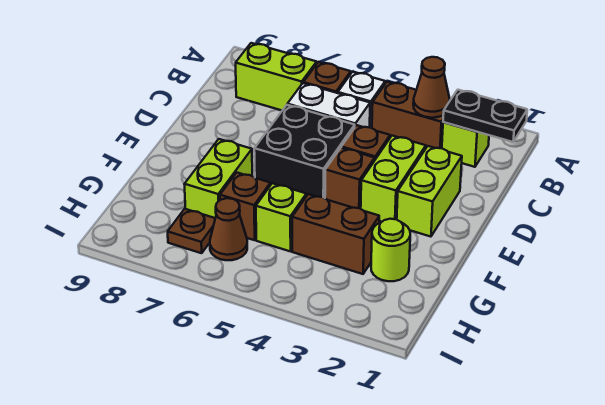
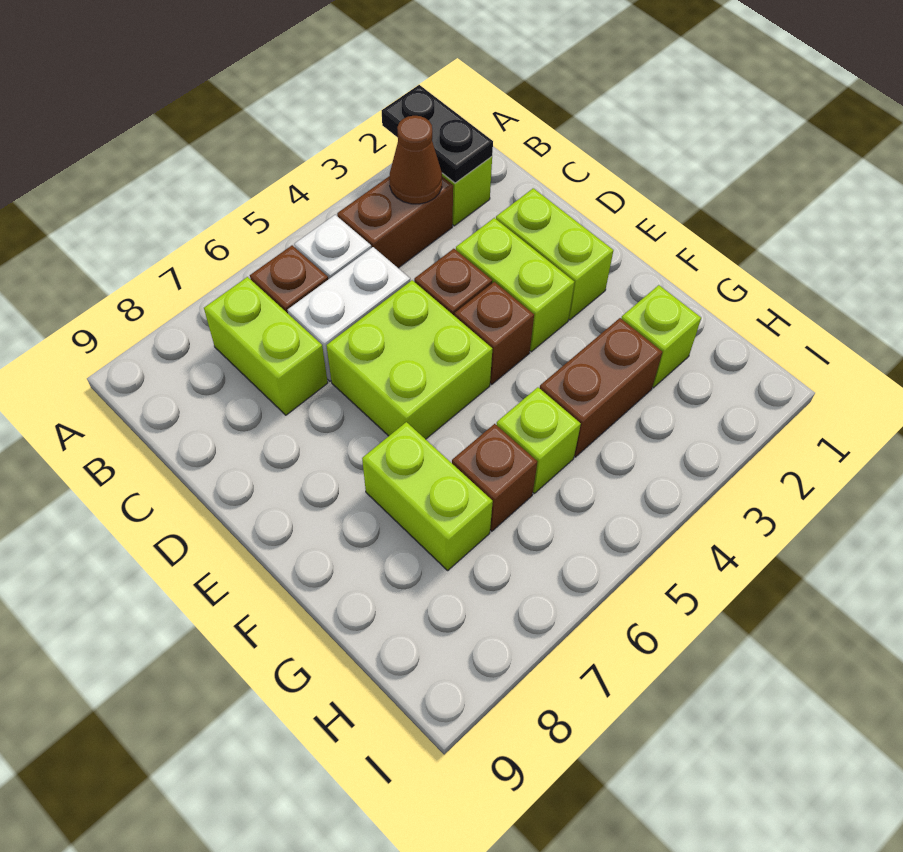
black plate B1:B2 level 2 -> black plate A2:B2 level 2
lime brick B7:B8 level 1 -> lime brick B7:C7 level 1
black brick D5:E6 level 1 -> lime brick D5:E6 level 1
lime round brick G2 level 1 -> lime brick G2 level 1
brown cone H6 level 1 -> none
brown plate H7 level 1 -> none

